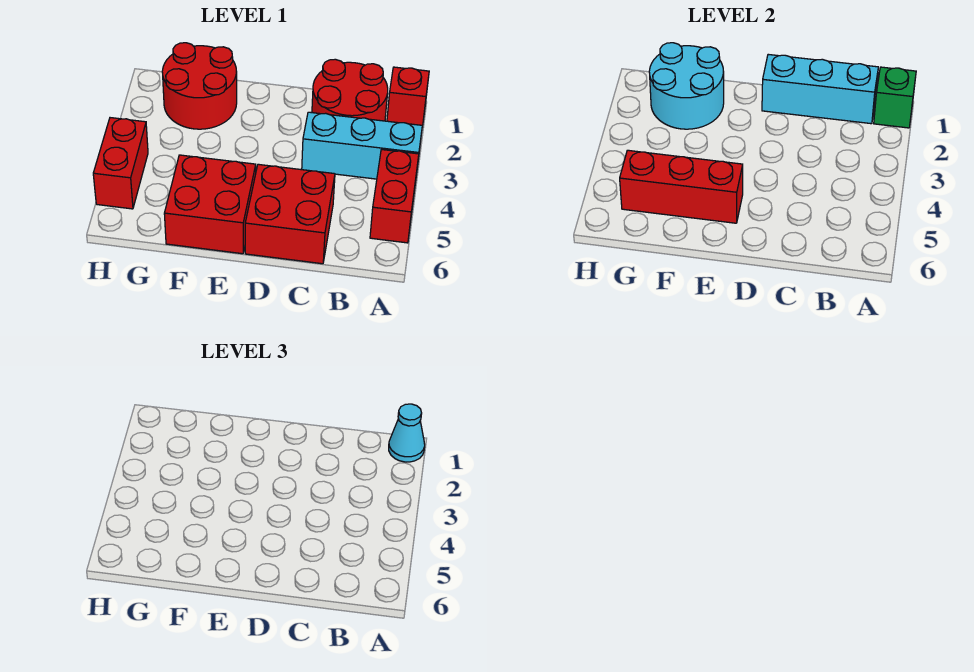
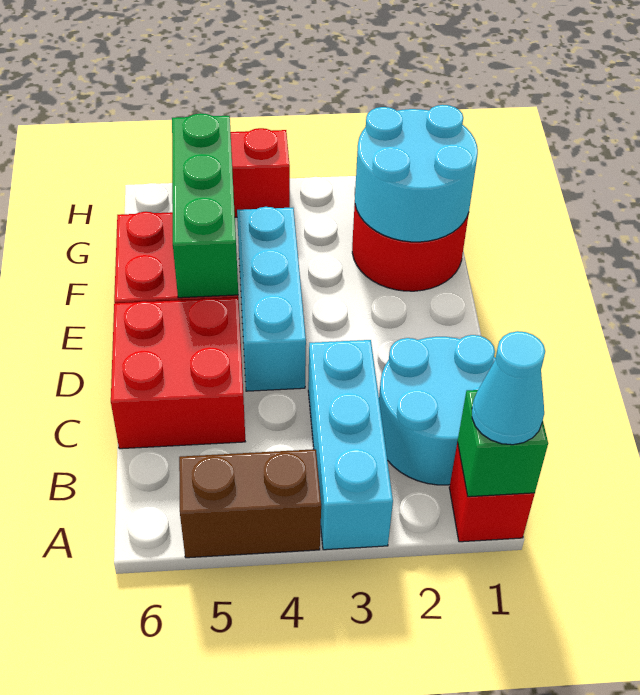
red brick A4:A5 level 1 -> brown brick A4:A5 level 1
red round brick B1:C2 level 1 -> cyan round brick B1:C2 level 1
cyan brick B1:D1 level 2 -> cyan brick D4:F4 level 1
red brick E5:G5 level 2 -> green brick E5:G5 level 2

